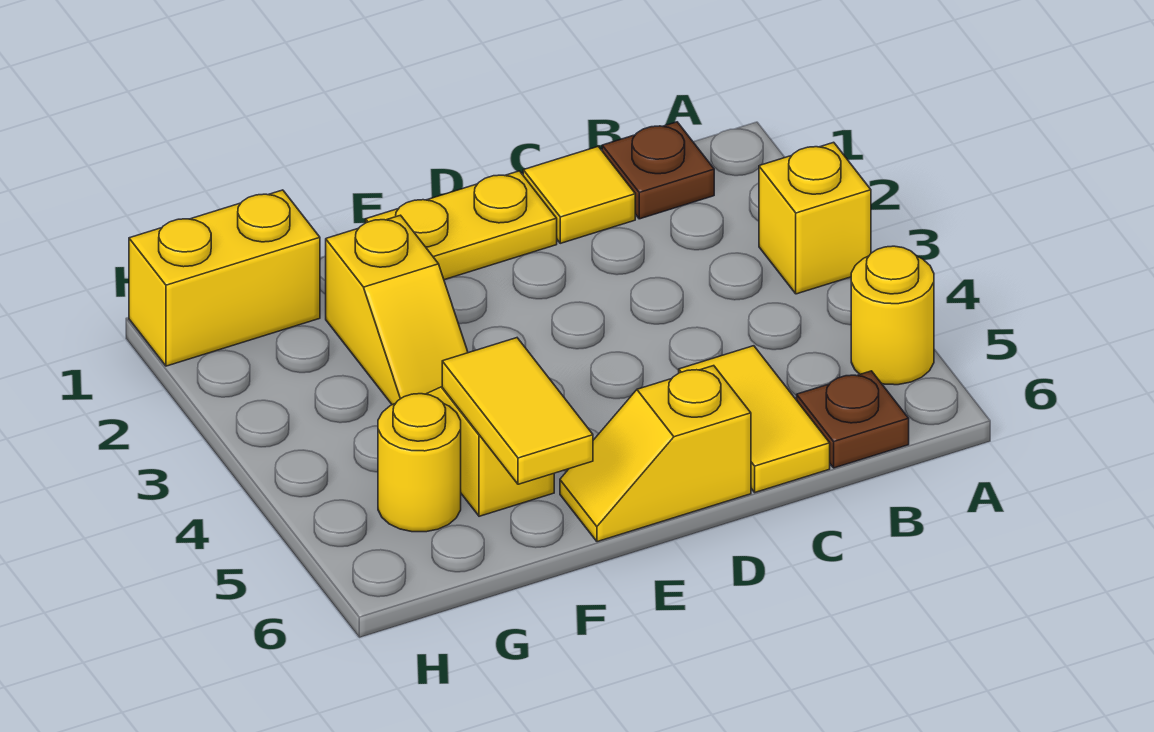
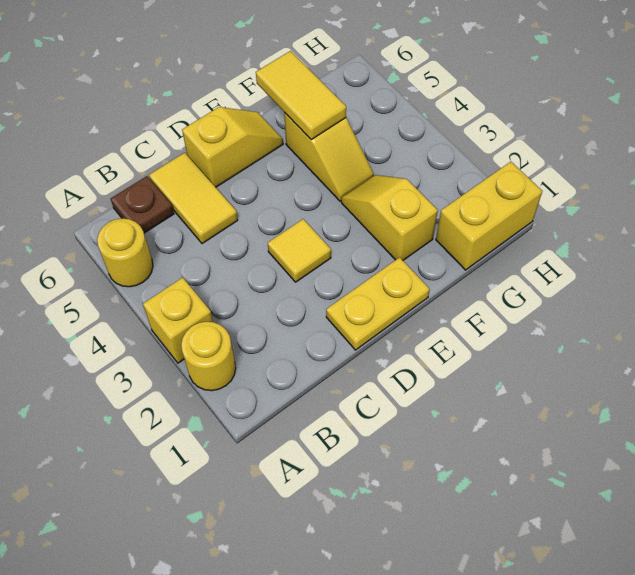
brown plate B1 level 1 -> none
yellow tile C1 level 1 -> yellow tile D3 level 1
yellow round brick G5 level 1 -> yellow round brick A2 level 1

